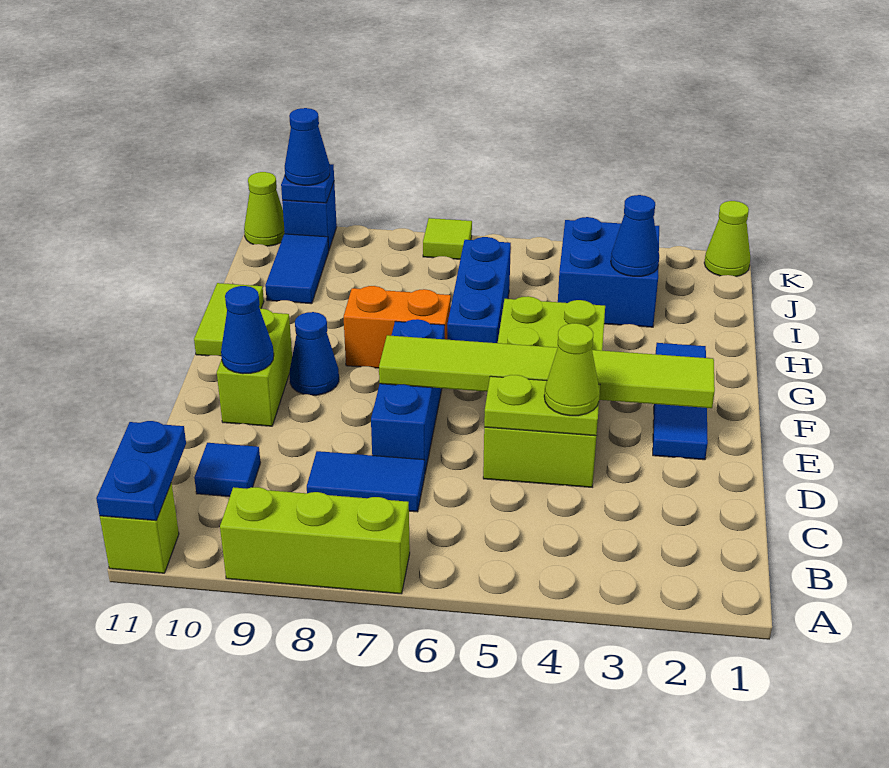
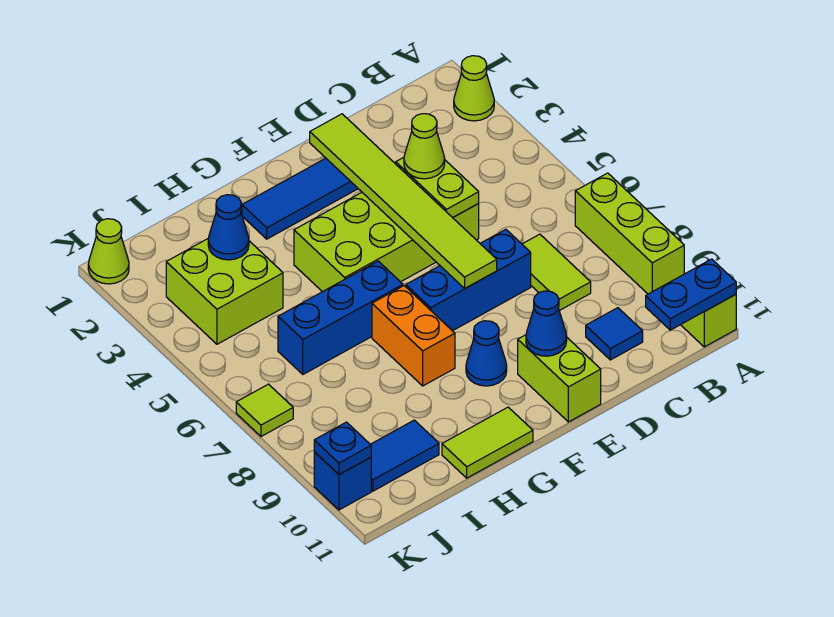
blue tile C7:C8 level 1 -> lime tile C7:C8 level 1
lime brick E10:F10 level 1 -> lime brick E10:E11 level 1
blue brick I3:J4 level 1 -> lime brick I3:J4 level 1
blue cone K10 level 3 -> none
lime cone K11 level 1 -> lime cone A2 level 1

